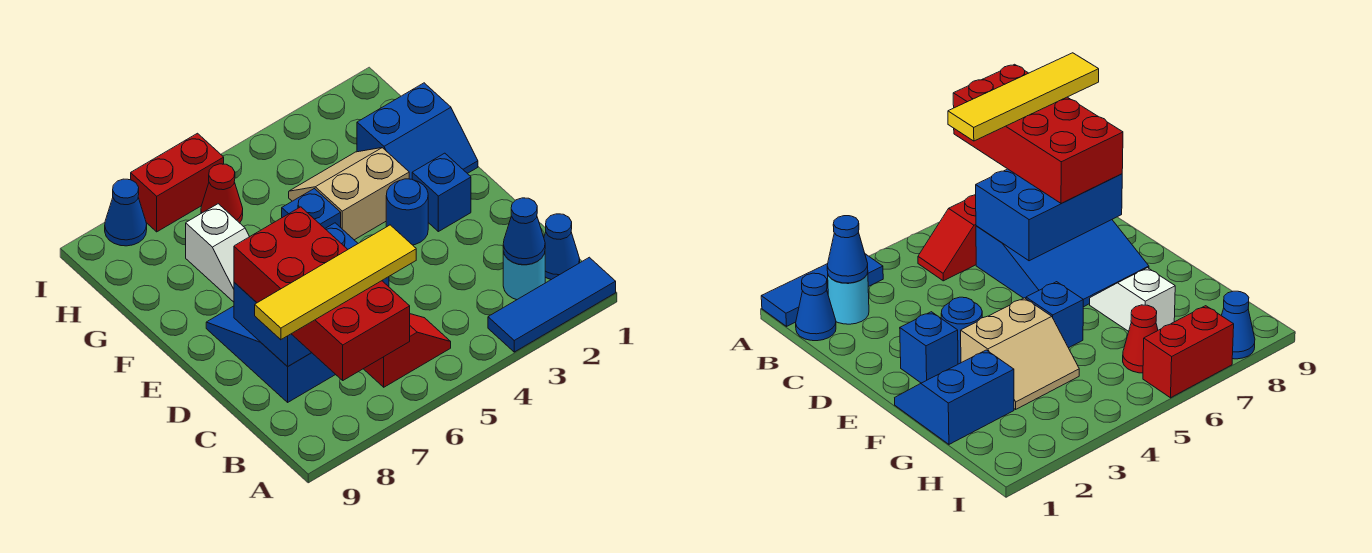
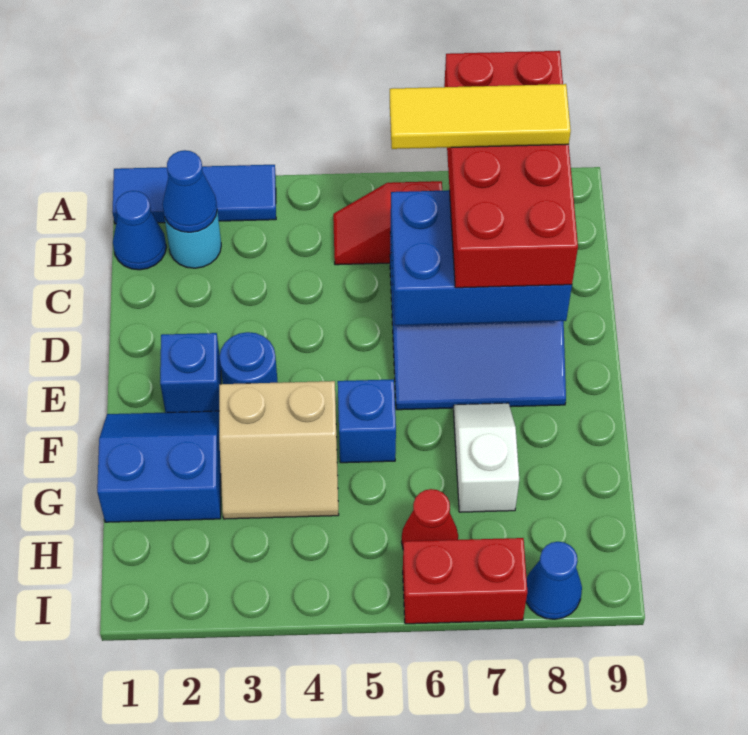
yellow tile B6:B9 level 4 -> yellow tile B6:B8 level 4

